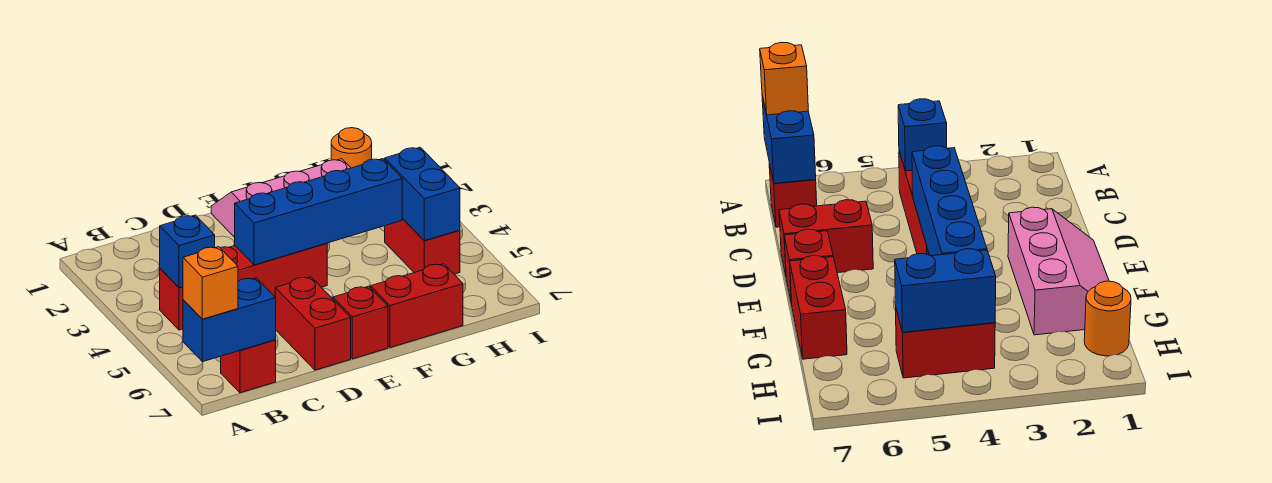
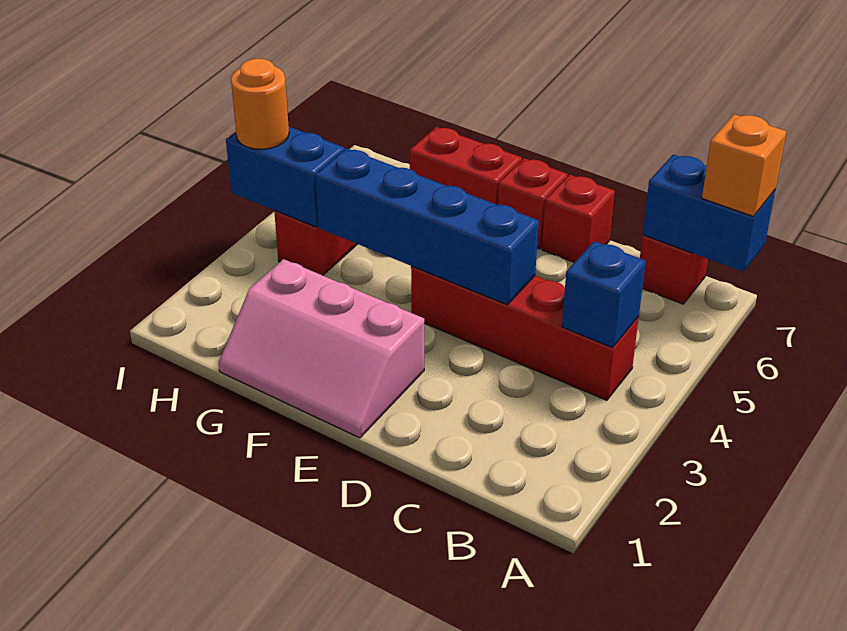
red brick D6:D7 level 1 -> red brick D7 level 1
orange round brick H1 level 1 -> orange round brick I4 level 3
blue brick H4:H5 level 2 -> blue brick H4:I4 level 2

